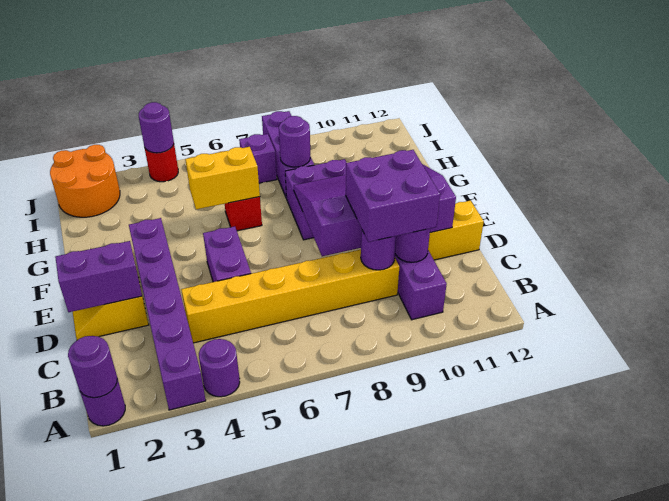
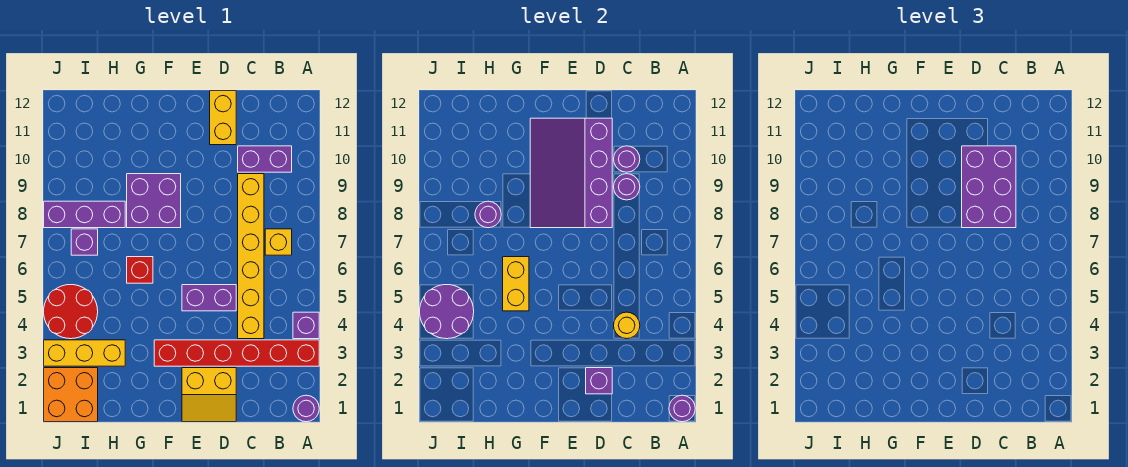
purple brick A3:F3 level 1 -> red brick A3:F3 level 1
purple round brick A4 level 1 -> purple brick A4 level 1
none -> yellow brick B7 level 1
none -> yellow round brick C4 level 2
purple brick C9:D10 level 3 -> purple brick C8:D10 level 3
purple brick D1:D2 level 2 -> purple brick D2 level 2
none -> yellow brick H3:J3 level 1
orange round brick I1:J2 level 1 -> orange brick I1:J2 level 1
red round brick J4 level 1 -> red round brick I4:J5 level 1
purple round brick J4 level 2 -> purple round brick I4:J5 level 2

